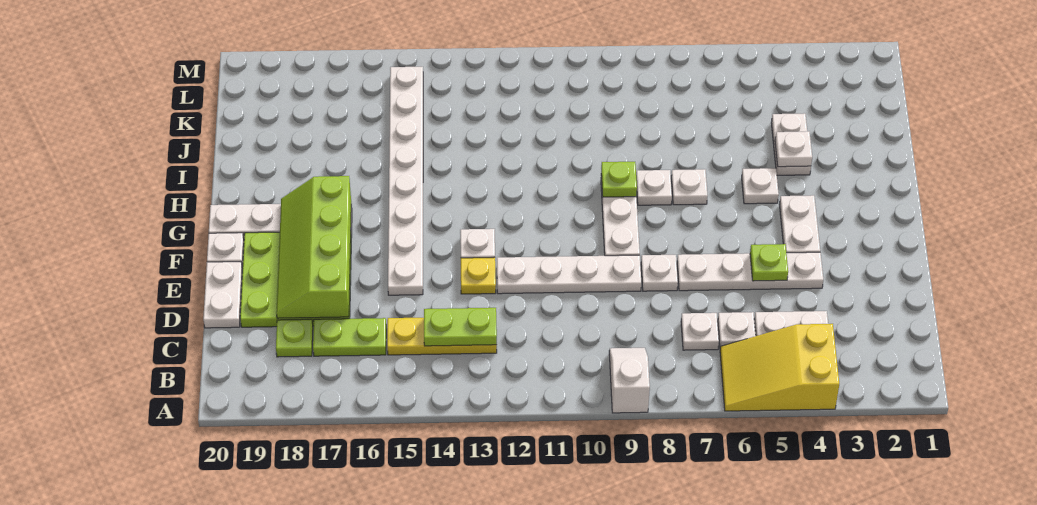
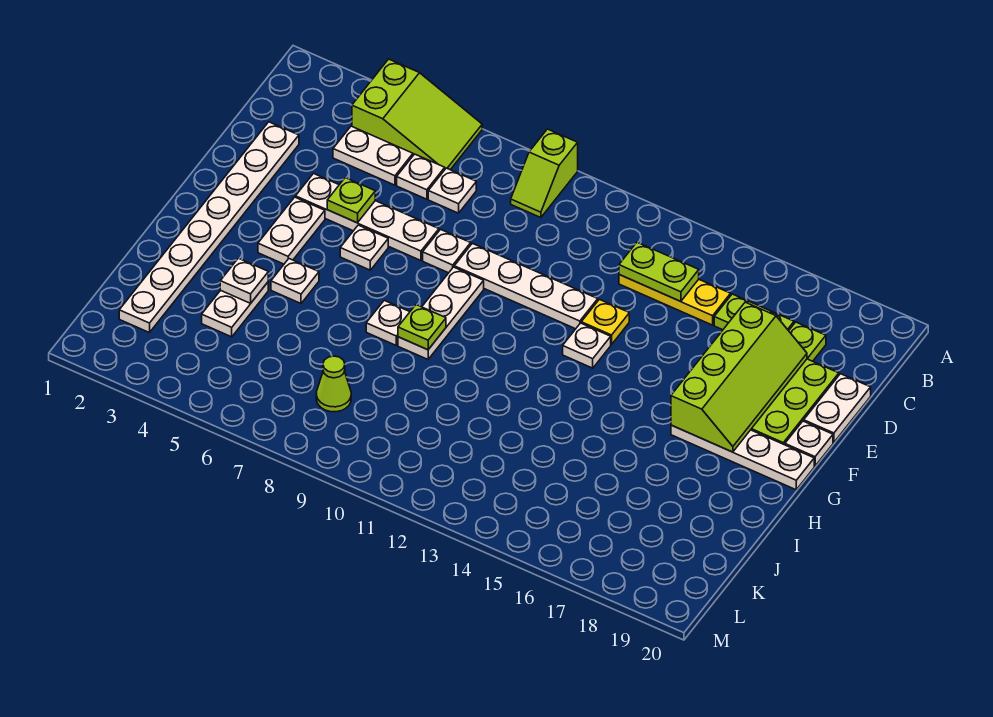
yellow slope A4:B6 level 1 top 4 -> lime slope A4:B6 level 1 top 4
white slope A9:B9 level 1 top A -> lime slope A9:B9 level 1 top A
white plate E15:L15 level 1 -> white plate D2:K2 level 1
white plate H7 level 1 -> white plate F6 level 1
none -> lime cone K8 level 1

